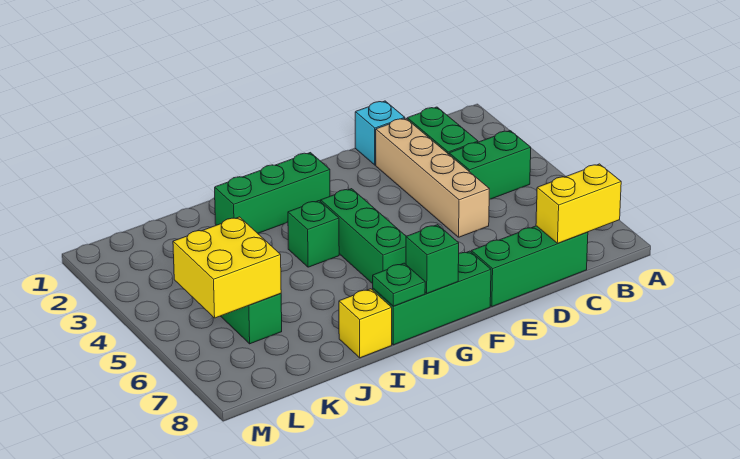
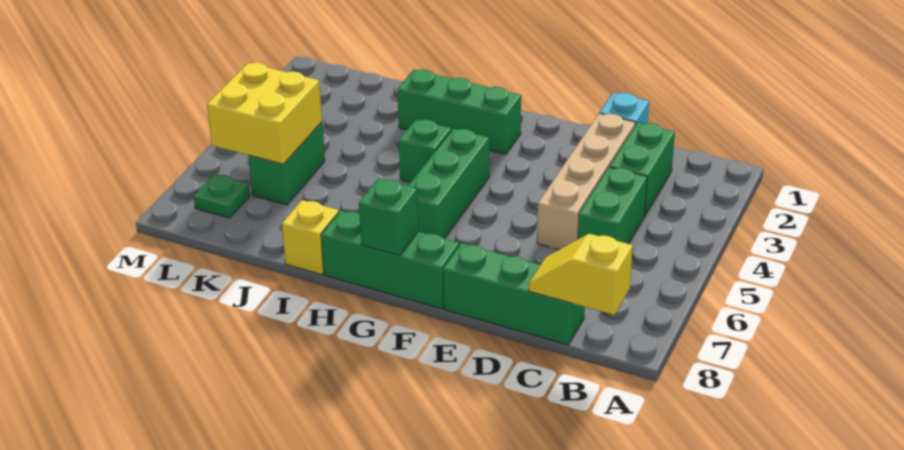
green brick B4:C4 level 1 -> green brick C4:C5 level 1
yellow brick B8:C8 level 2 -> yellow slope B8:C8 level 2 top B
green plate H8 level 2 -> green plate L7 level 1

